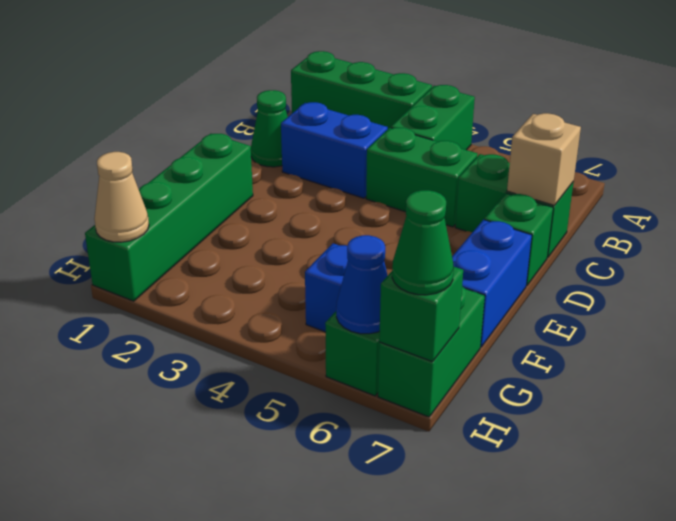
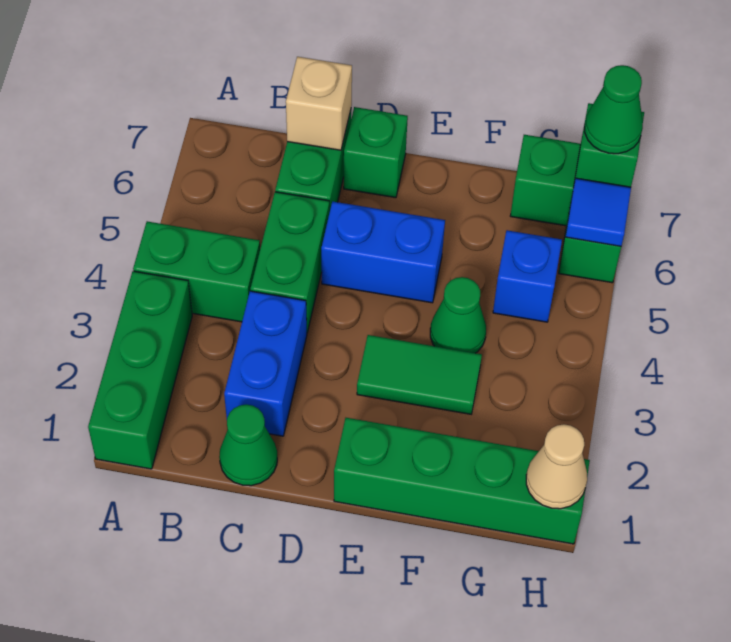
none -> green tile E3:F3 level 1
blue brick E7:F7 level 1 -> blue brick D5:E5 level 1
none -> green cone F4 level 1
blue cone H6 level 2 -> blue tile H6 level 2

